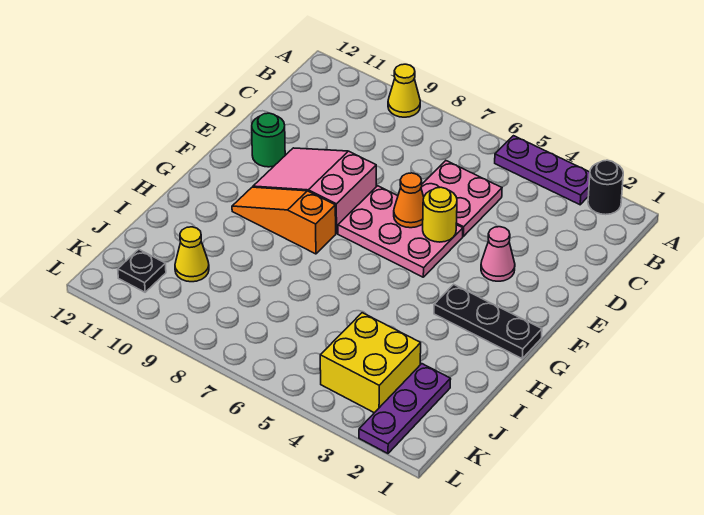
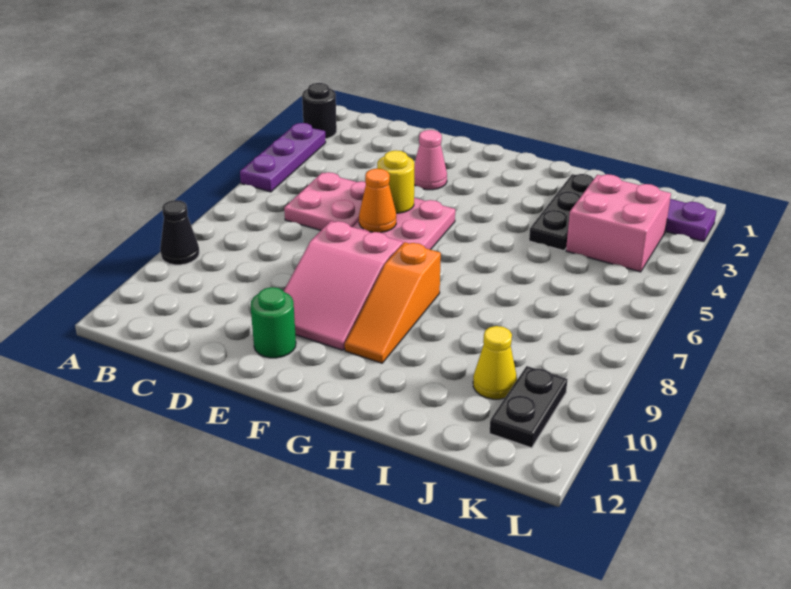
yellow cone A9 level 1 -> black cone A9 level 1
black plate G1:G3 level 1 -> black plate I2:I4 level 1
yellow brick J3:K4 level 1 -> pink brick J3:K4 level 1
black plate K11 level 1 -> black plate K10:K11 level 1

